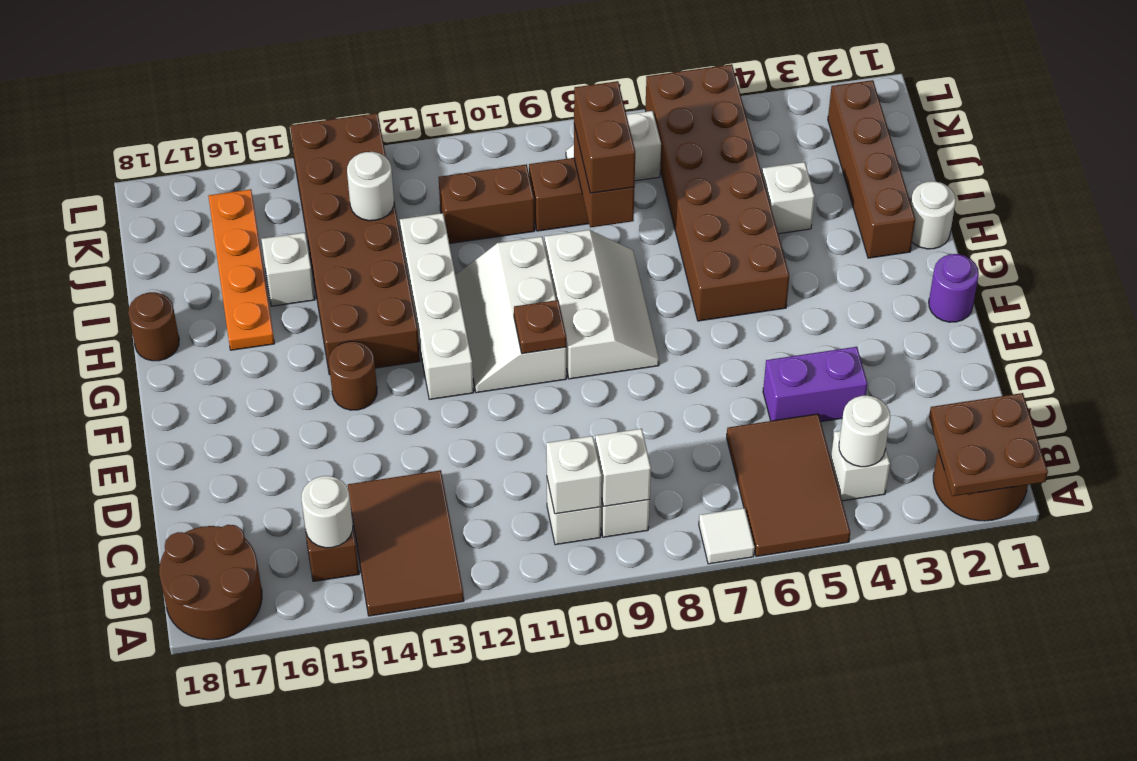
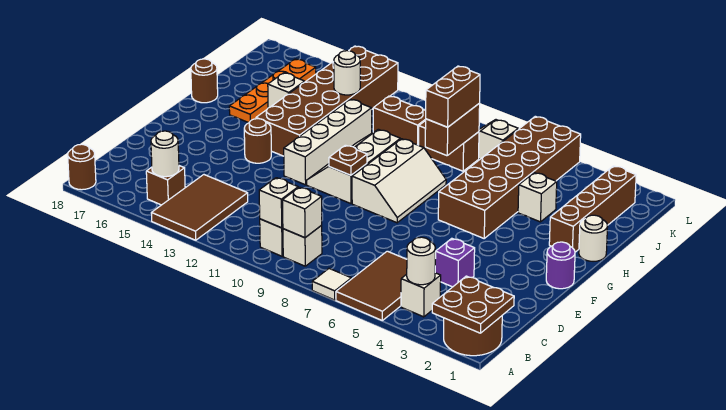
brown round brick A17:B18 level 1 -> brown round brick A18 level 1
purple brick D4:D5 level 1 -> purple brick D4 level 1

